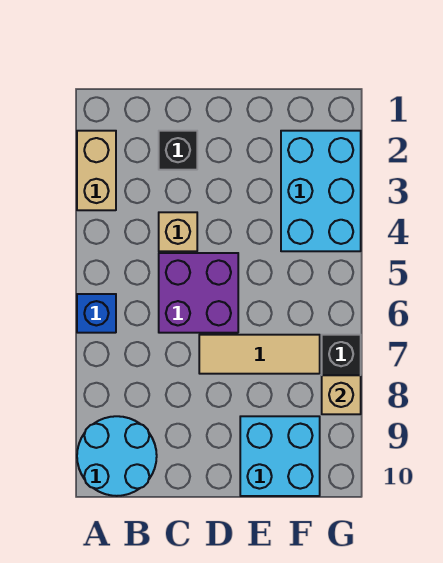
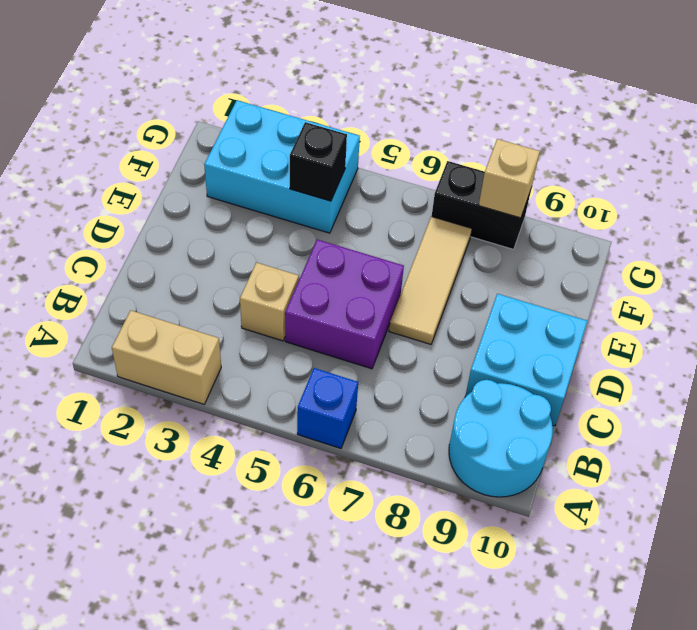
black brick C2 level 1 -> black brick F4 level 2
cyan brick E9:F10 level 1 -> cyan brick C9:D10 level 1

